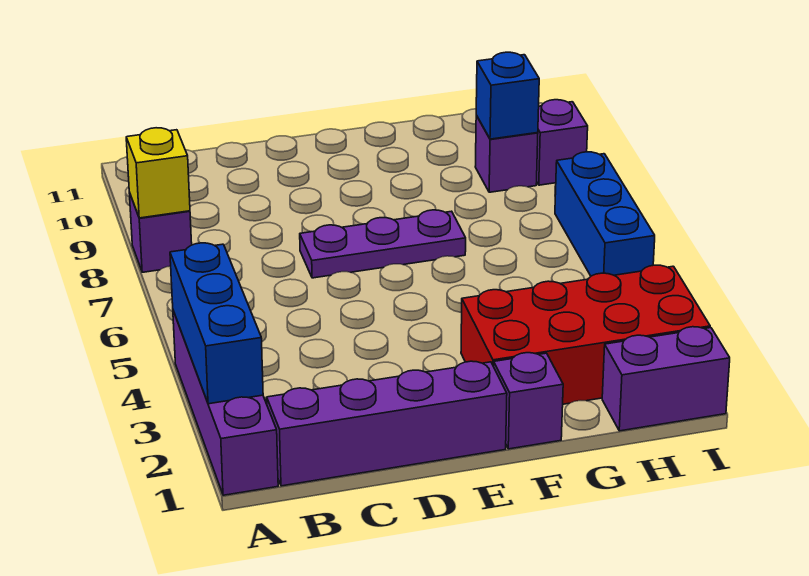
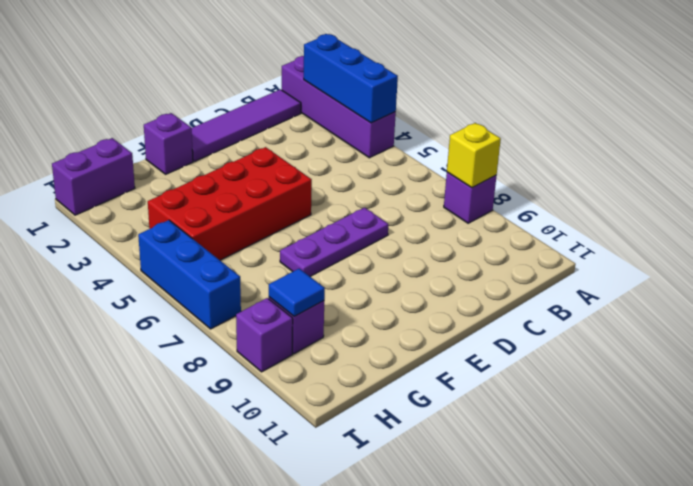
purple brick B1:E1 level 1 -> purple tile B1:E1 level 1
red brick F2:I3 level 1 -> red brick E4:H5 level 1
blue brick H9 level 2 -> blue tile H9 level 2

